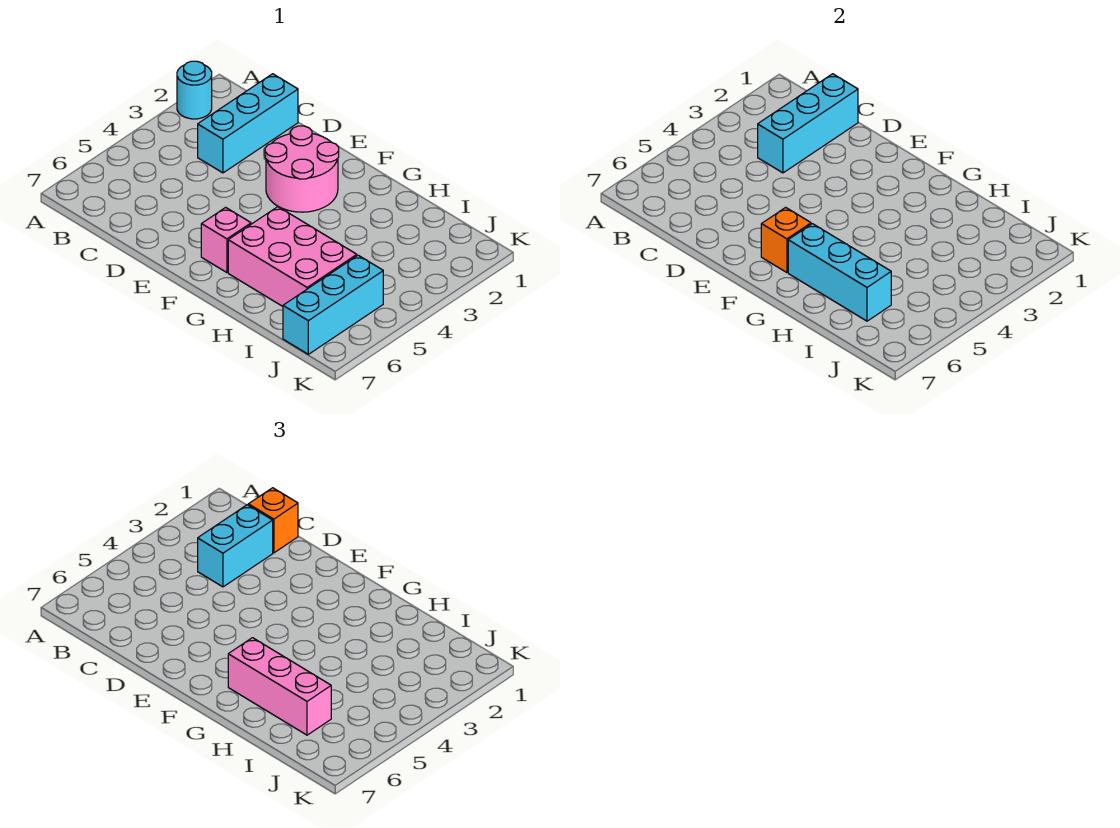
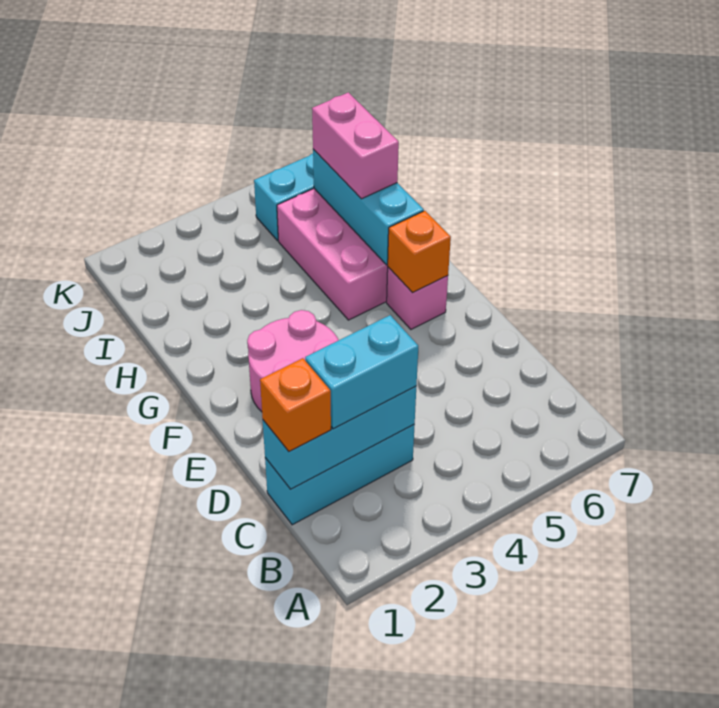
cyan round brick A2 level 1 -> none
pink brick G6:I6 level 3 -> pink brick H6:I6 level 3

